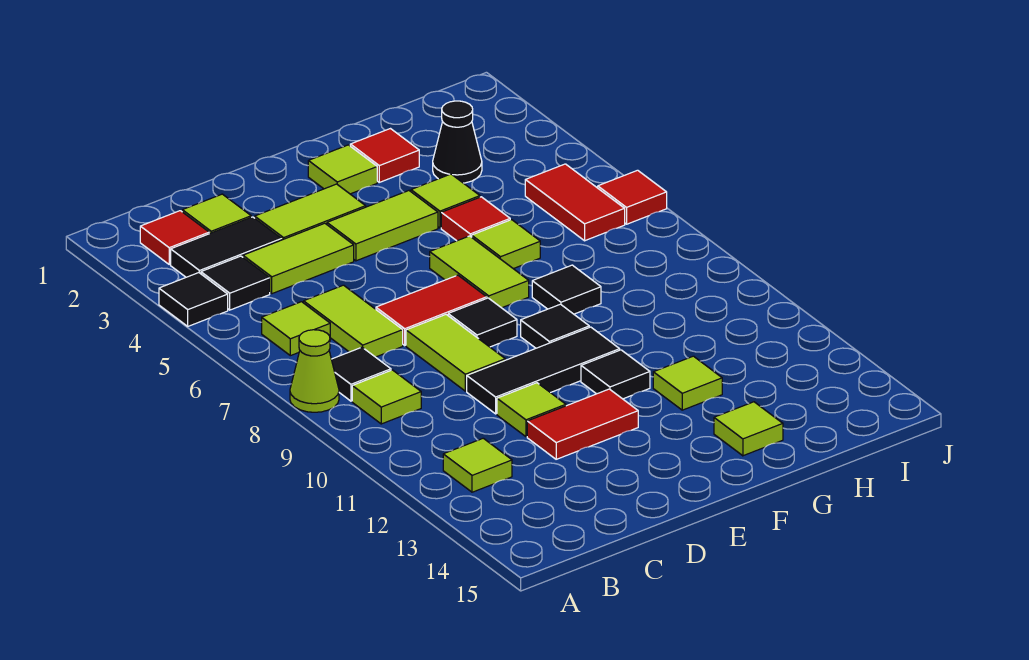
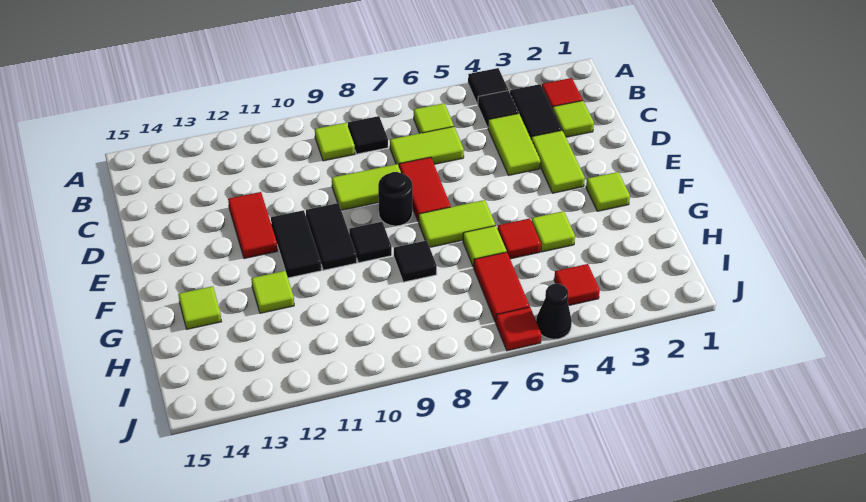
lime cone A8 level 1 -> none
lime tile B12 level 1 -> none
black tile D10:F10 level 1 -> black tile E10:F10 level 1
lime tile D11 level 1 -> none
lime tile E4:F4 level 1 -> none
black tile E8 level 1 -> black round brick E8 level 1
black tile F11 level 1 -> black tile E11:F11 level 1
red tile G2 level 1 -> red tile I4 level 1
black cone H3 level 1 -> black cone J5 level 1
red tile I5:I6 level 1 -> red tile H6:I6 level 1

